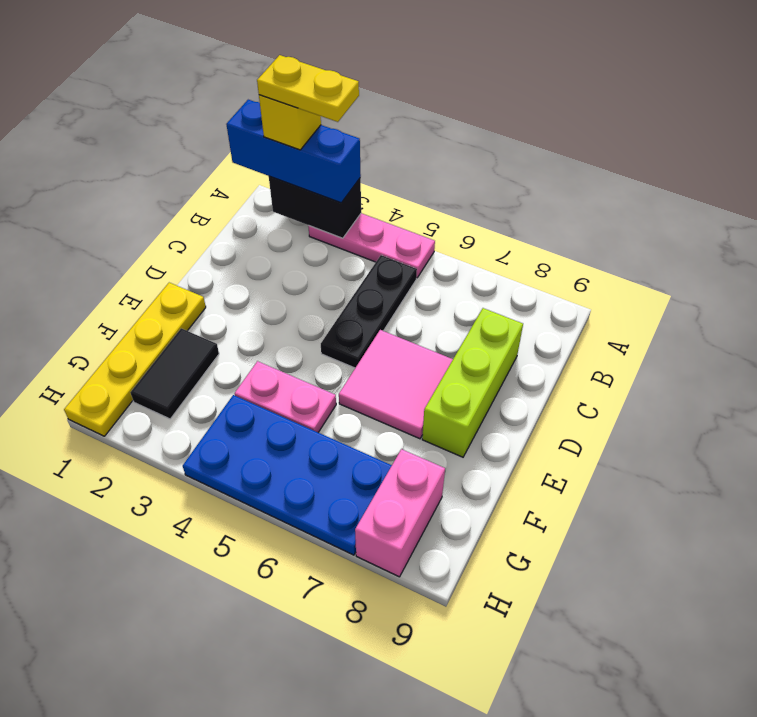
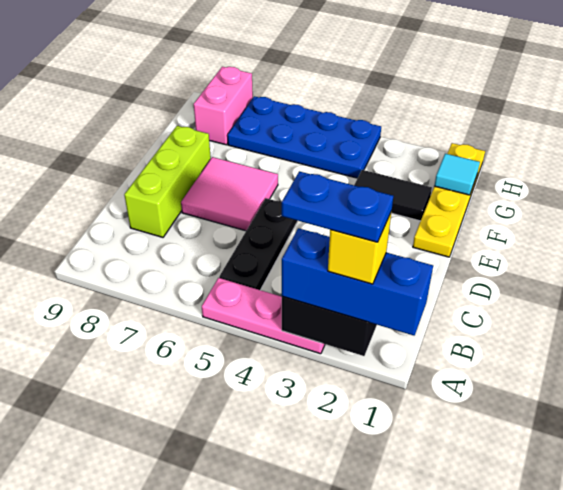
yellow plate A2:A3 level 5 -> blue plate A2:A3 level 5
black tile F2:G2 level 1 -> black tile F2:F3 level 1
pink plate F4:F5 level 1 -> none
none -> cyan tile G1 level 2

